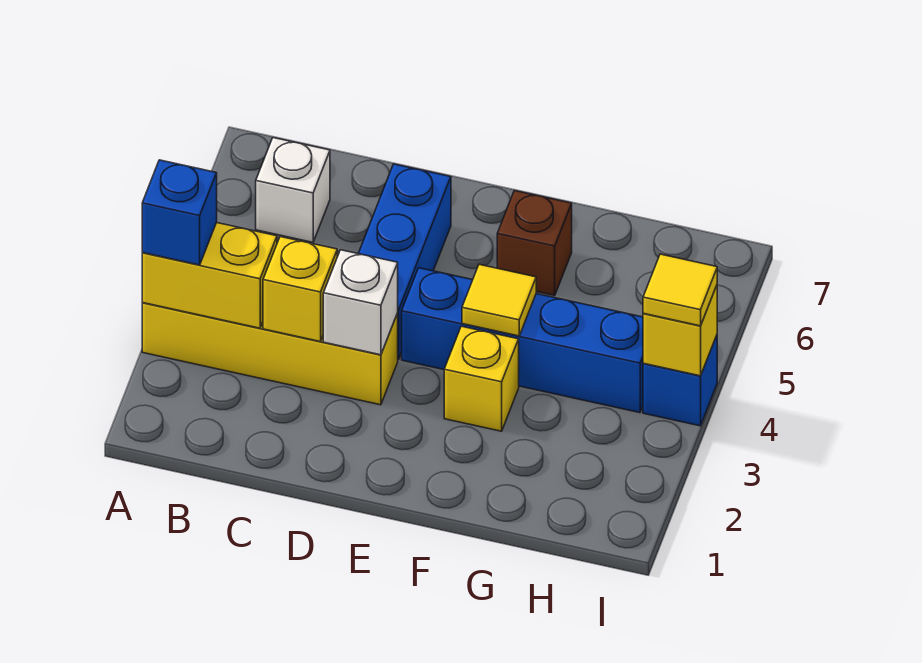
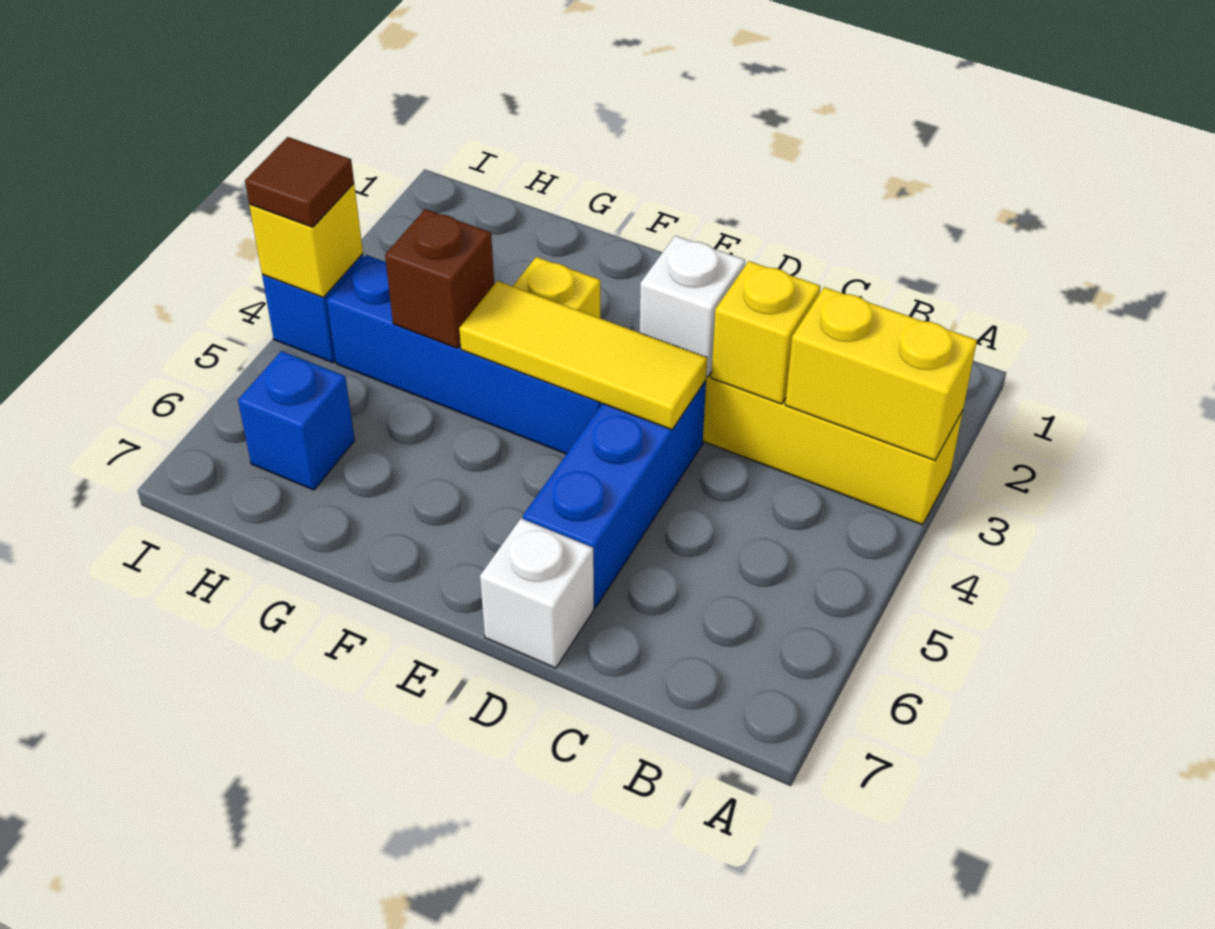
blue brick A3 level 3 -> blue brick H6 level 1
white brick B6 level 1 -> white brick D7 level 1
yellow tile F4 level 2 -> yellow tile D4:F4 level 2
brown brick F6 level 1 -> brown brick G4 level 2
yellow tile I4 level 3 -> brown tile I4 level 3

